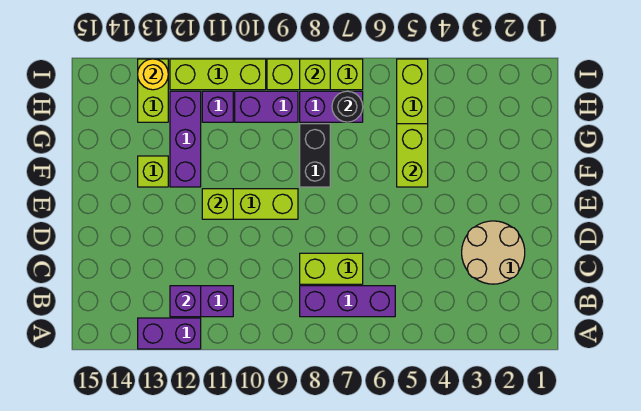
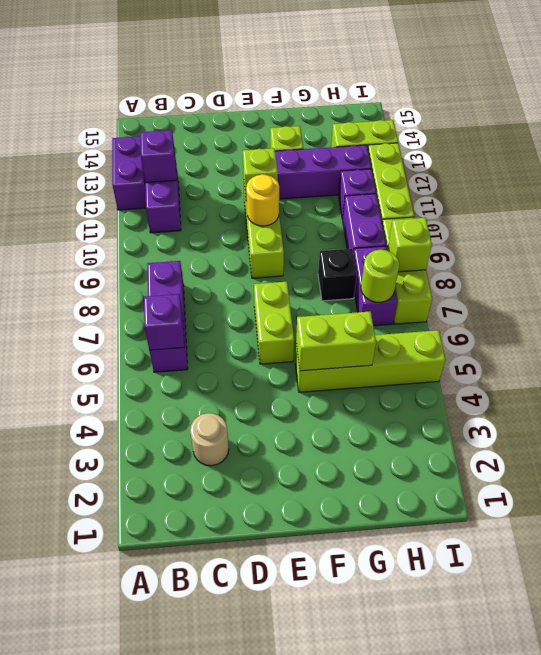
none -> purple brick B6 level 2
tan round brick C2:D3 level 1 -> tan round brick C3 level 1
lime brick C7:C8 level 1 -> lime brick E6:E7 level 1
black brick F8:G8 level 1 -> black brick G8 level 1
black round brick H7 level 2 -> lime round brick H7 level 2
yellow round brick I13 level 2 -> yellow round brick E10 level 2

